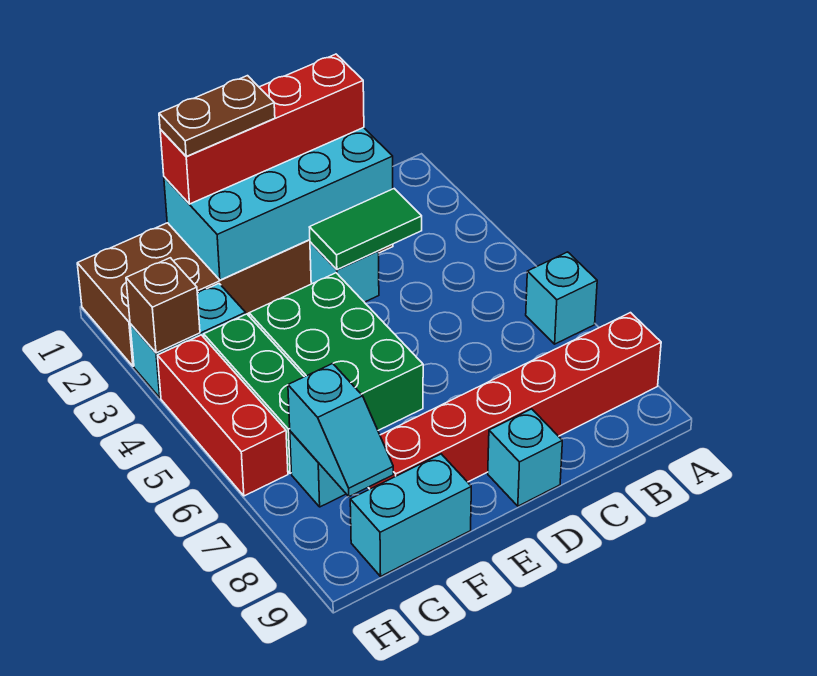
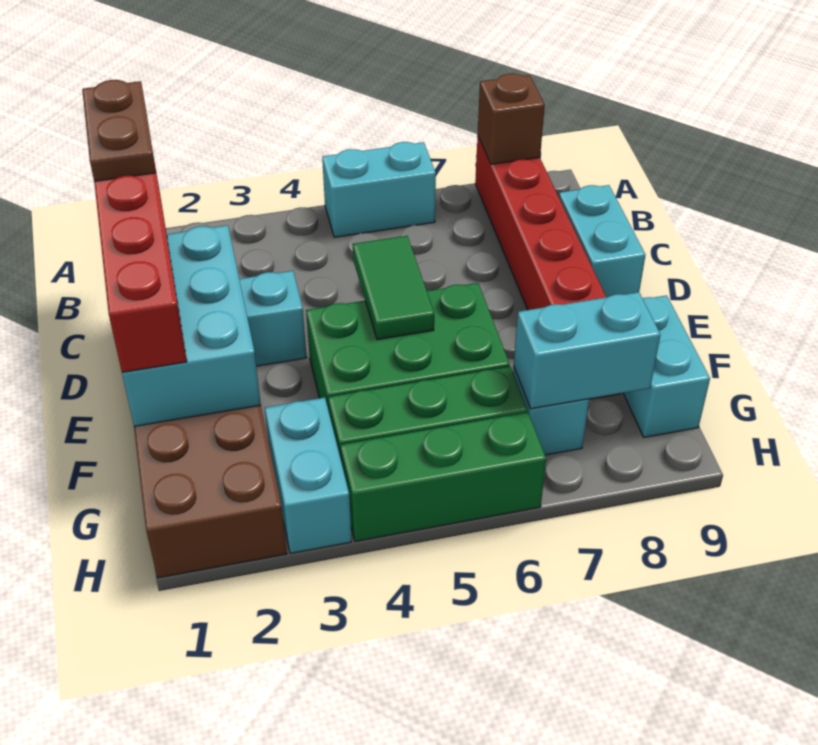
cyan brick A6 level 1 -> cyan brick A5:A6 level 1
cyan brick C1:F2 level 2 -> cyan brick D1:F2 level 2
green tile C3:D3 level 2 -> green tile D5:E5 level 2
cyan brick D9 level 1 -> cyan brick C9:D9 level 1
brown plate E1:F1 level 4 -> brown plate B1:C1 level 4
cyan slope G7:G8 level 2 top 7 -> cyan brick G7:G8 level 2
brown brick H3 level 2 -> brown brick A8 level 2
red brick H4:H6 level 1 -> green brick H4:H6 level 1

